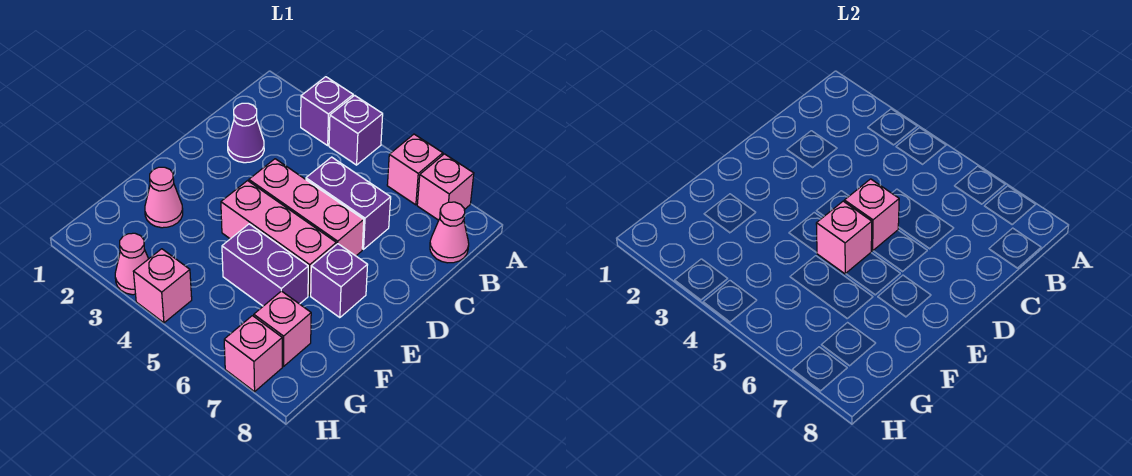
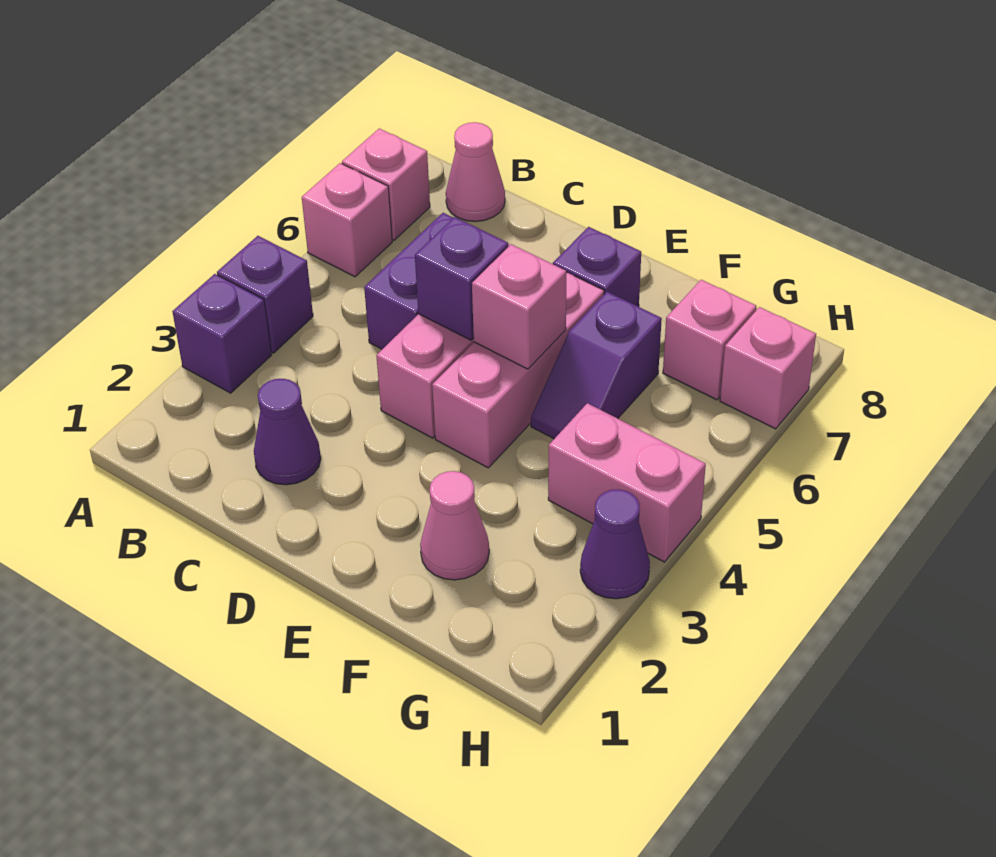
pink brick D5 level 2 -> purple brick D5 level 2
purple brick F5:F6 level 1 -> purple slope F5:F6 level 1 top 6
pink cone H3 level 1 -> purple cone H3 level 1
pink brick H4 level 1 -> pink brick G4:H4 level 1

